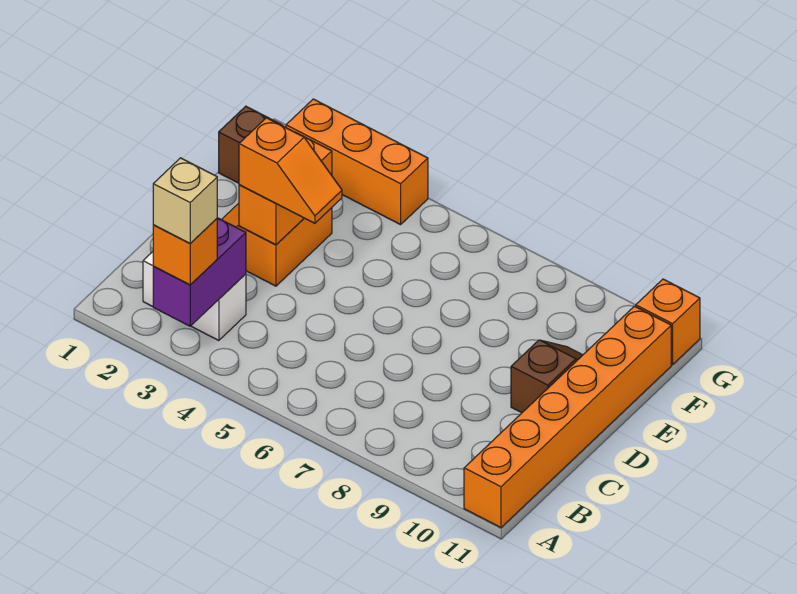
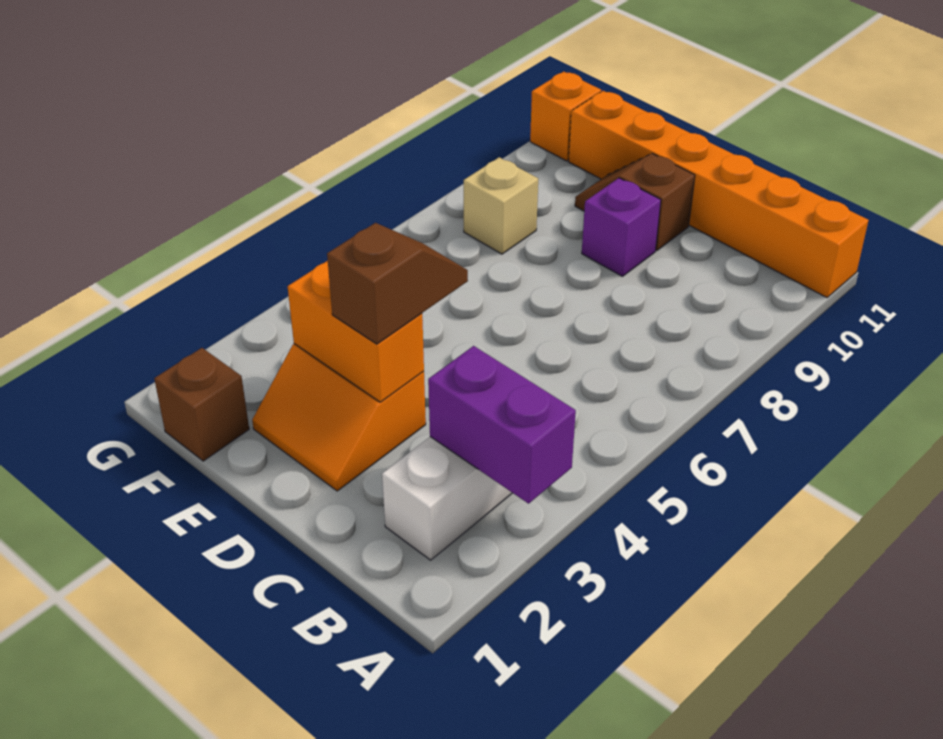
orange brick A3 level 3 -> none
tan brick A3 level 4 -> tan brick F8 level 1
orange slope D3:D4 level 3 top 3 -> brown slope D3:D4 level 3 top 3
none -> purple brick D9 level 1
orange brick G2:G4 level 1 -> none

